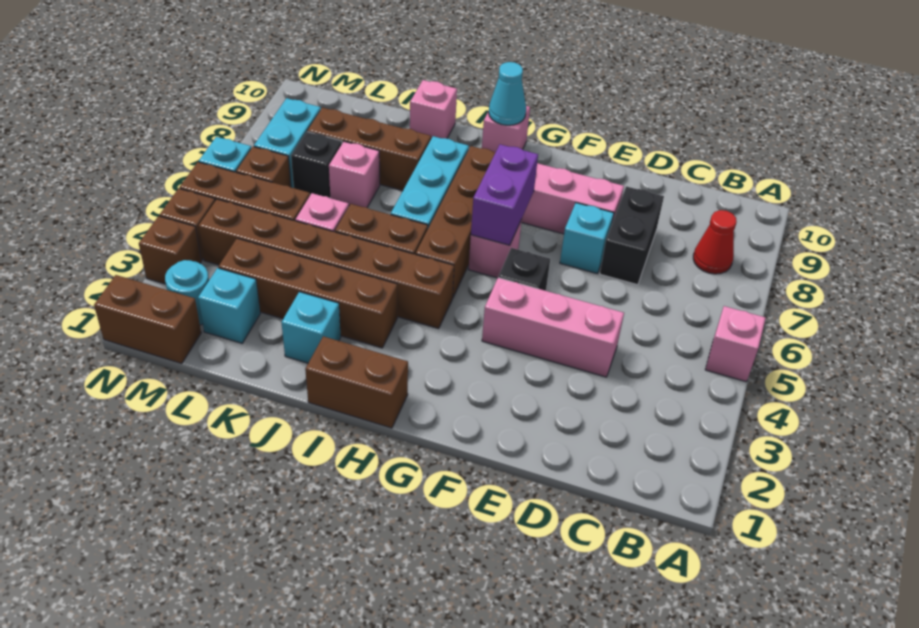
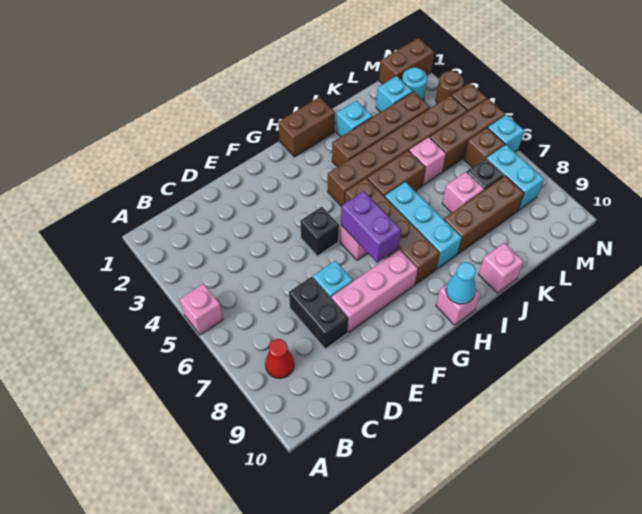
pink brick D4:F4 level 1 -> none
brown brick N3 level 1 -> brown round brick N3 level 1

